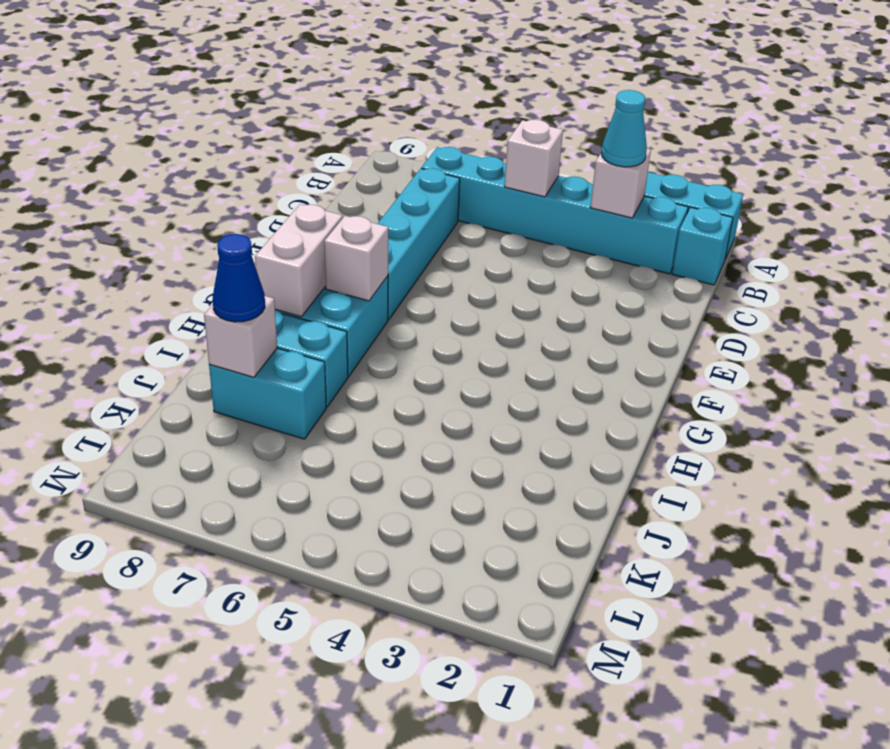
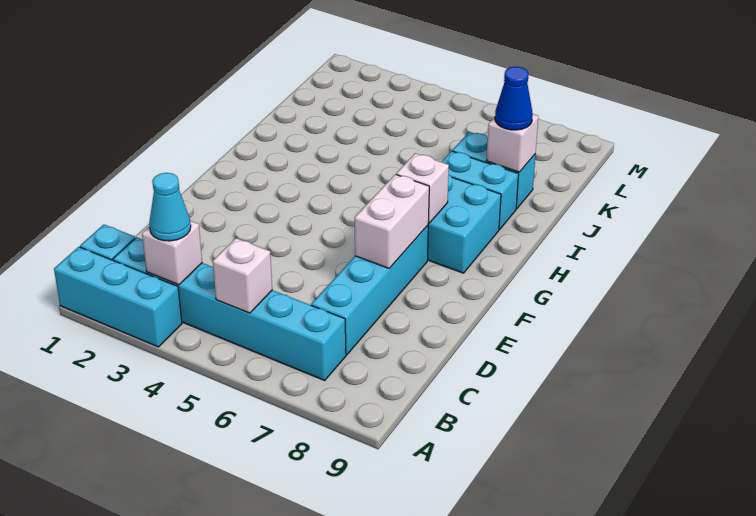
white brick G8:H8 level 2 -> white brick E7:F7 level 2

